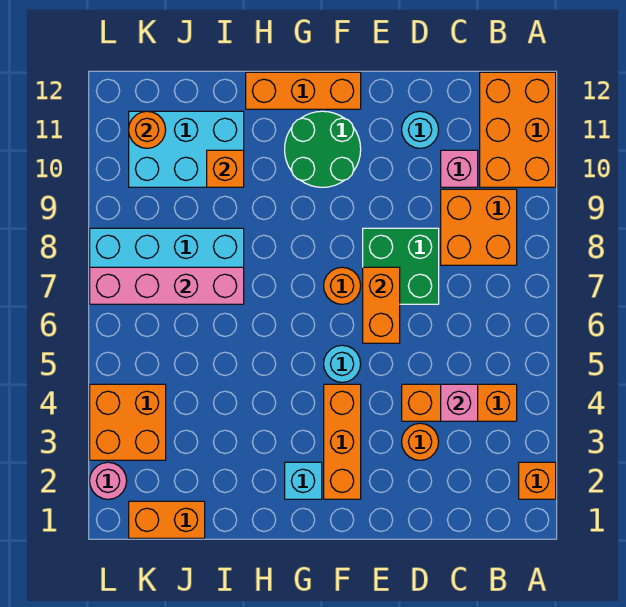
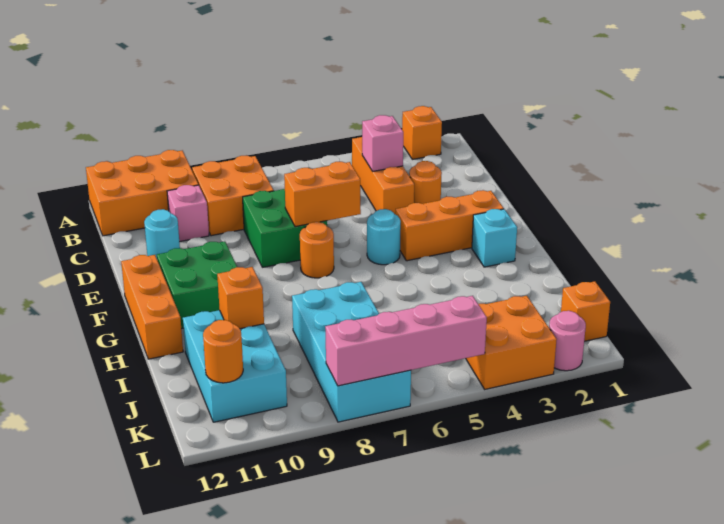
green round brick F10:G11 level 1 -> green brick F10:G11 level 1
pink brick I7:L7 level 2 -> pink brick L5:L8 level 2
orange brick J1:K1 level 1 -> orange brick K1 level 1

